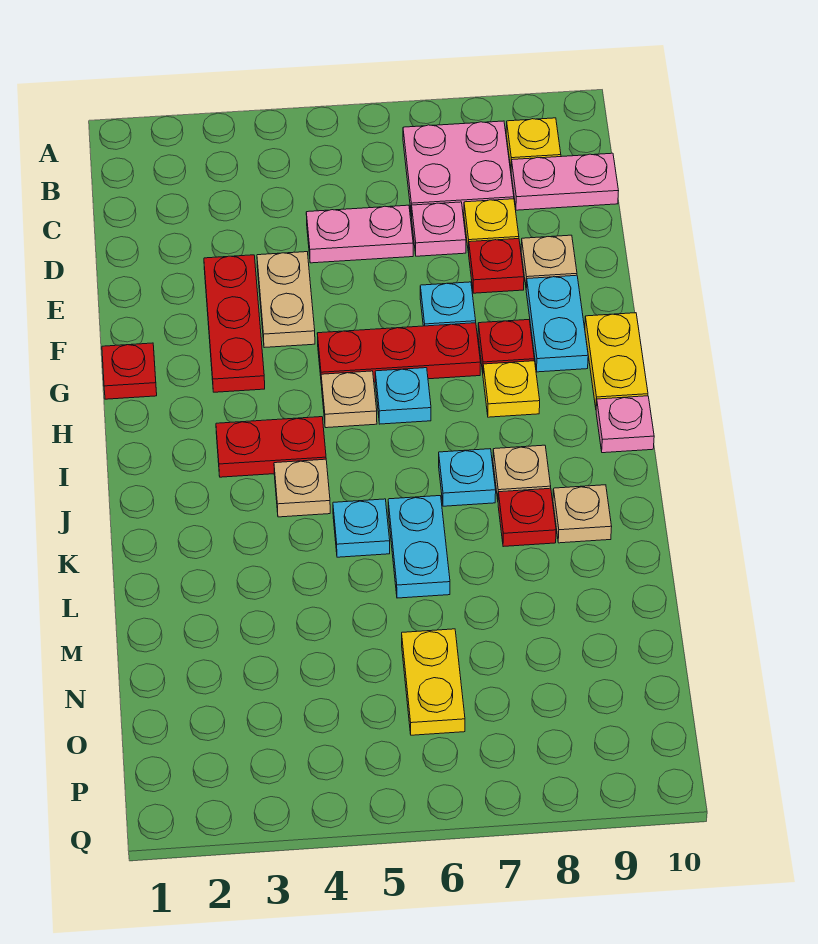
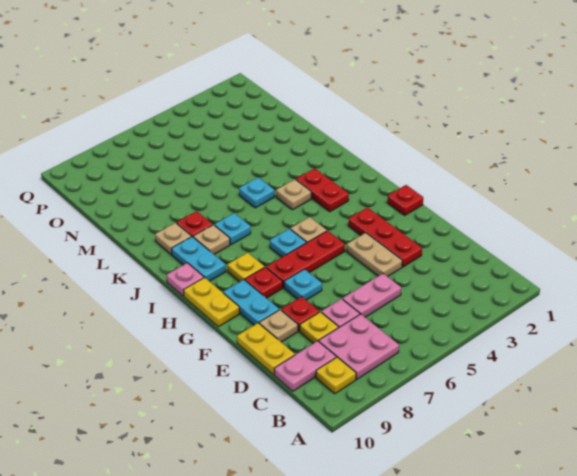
red plate I3:I4 level 1 -> red plate I3:J3 level 1
cyan plate K6:L6 level 1 -> cyan plate I9:J9 level 1
yellow plate N6:O6 level 1 -> yellow plate D10:E10 level 1

